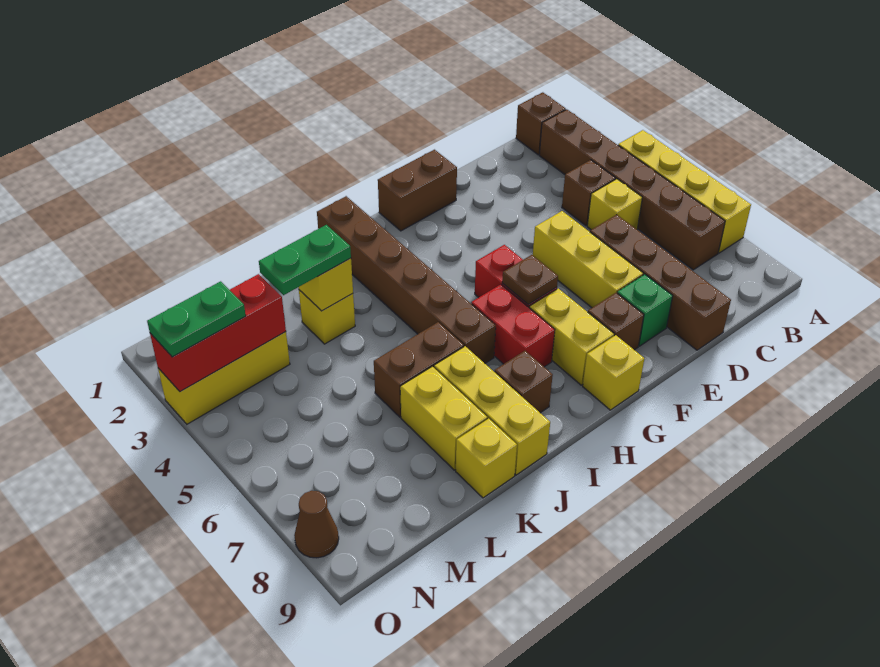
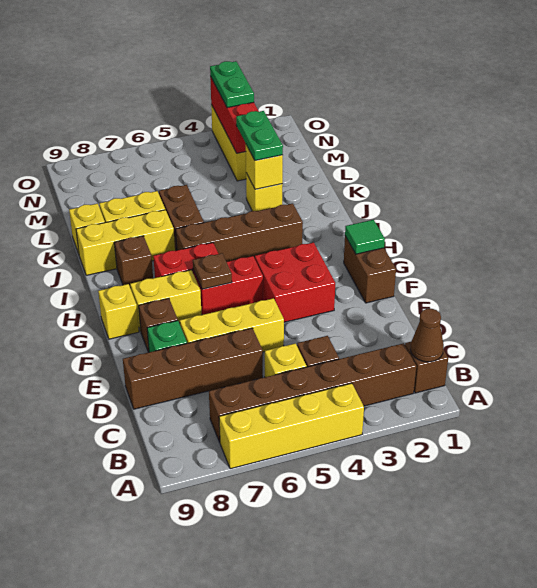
none -> red brick F3:G4 level 1
none -> green tile G1 level 2
brown brick I1:I6 level 1 -> brown brick I3:I6 level 1
brown cone O8 level 1 -> brown cone B1 level 2

